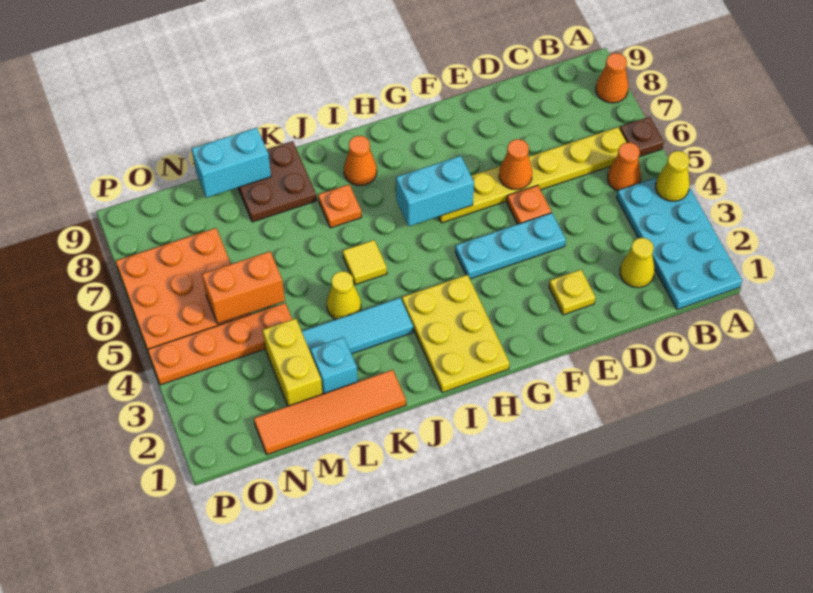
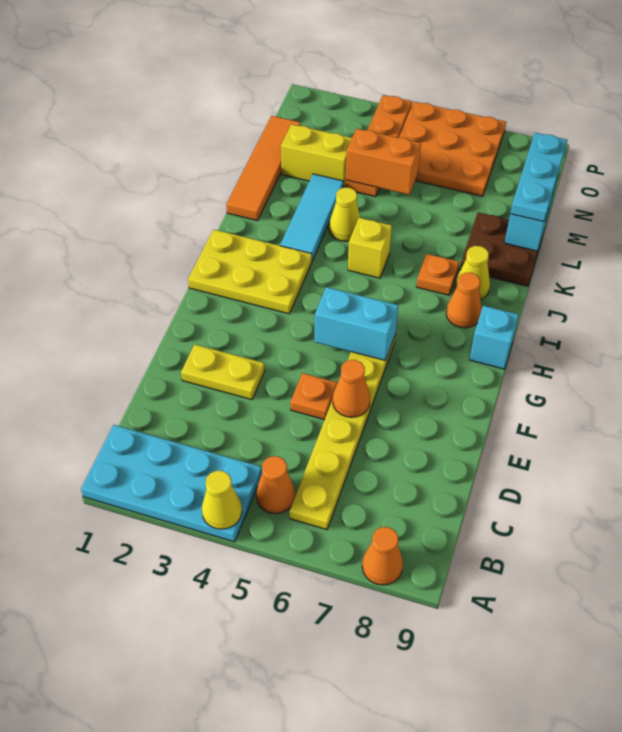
brown plate A6 level 1 -> none
yellow cone C2 level 1 -> yellow cone J8 level 1
yellow plate E2 level 1 -> yellow plate E2:E3 level 1
cyan plate E4:G4 level 1 -> cyan plate L9:N9 level 3
cyan brick G6:H6 level 2 -> cyan brick G5:G6 level 2
yellow tile J5 level 1 -> yellow brick J5 level 1
cyan brick L2 level 1 -> cyan brick H9 level 1
orange brick M5:N5 level 2 -> orange brick M4:M5 level 2

